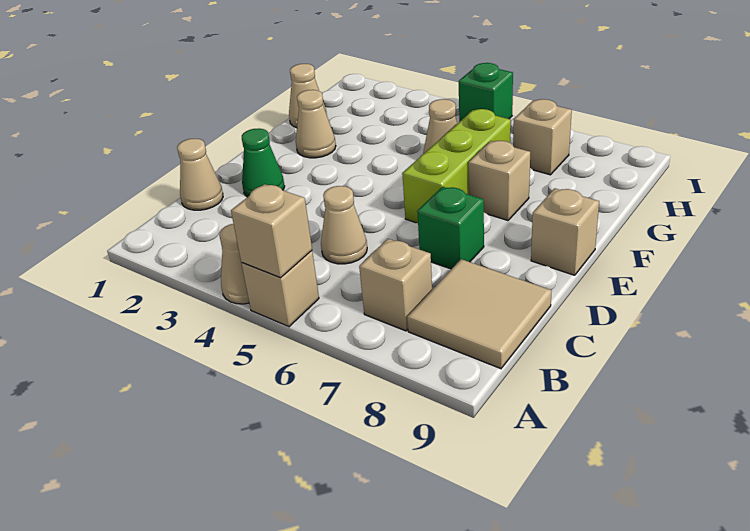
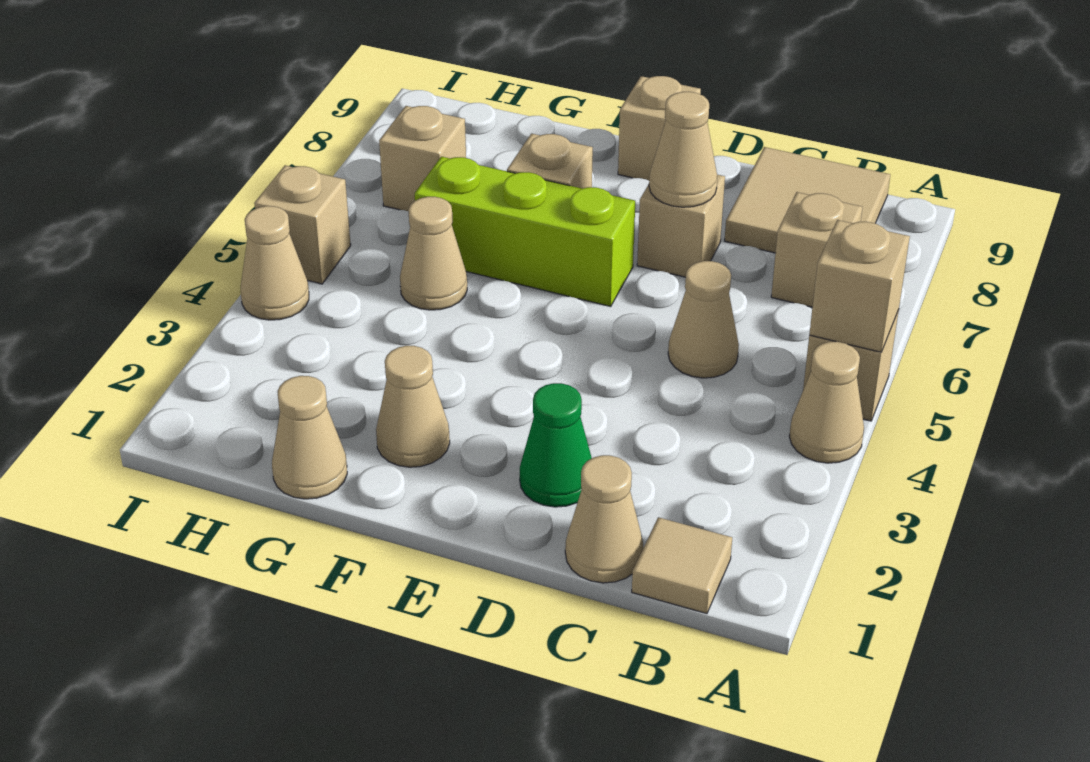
none -> tan tile B1 level 1
green brick D7 level 1 -> tan brick D7 level 1
none -> tan cone D7 level 2
none -> tan cone I4 level 1
green brick I5 level 1 -> tan brick I5 level 1

